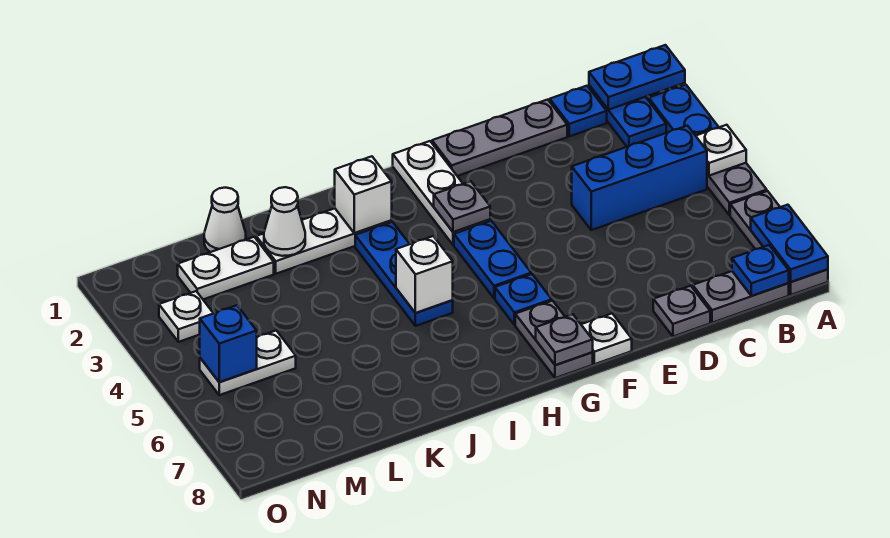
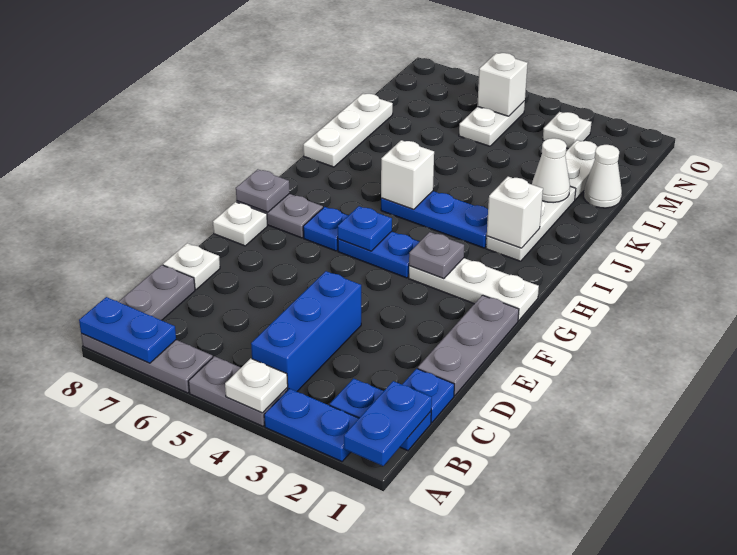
blue plate B8 level 2 -> blue plate G5 level 2
grey plate D8 level 1 -> white plate D8 level 1
none -> white plate J8:L8 level 1
blue brick N5 level 2 -> white brick N5 level 2

